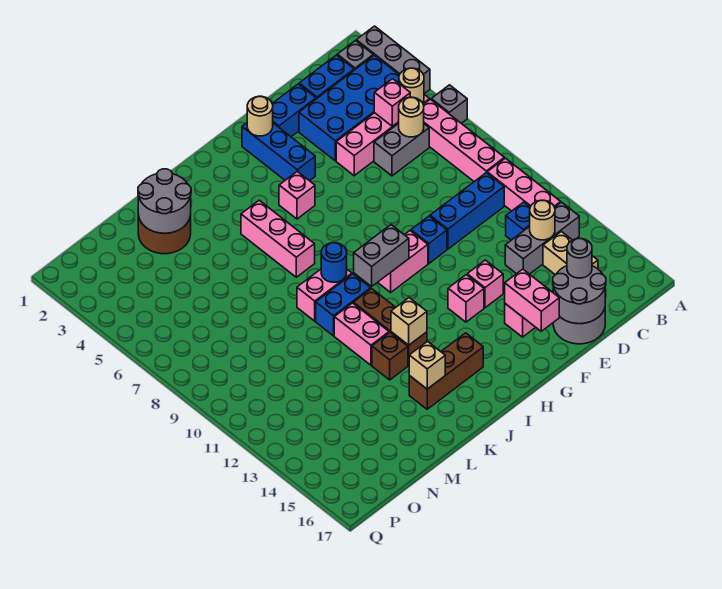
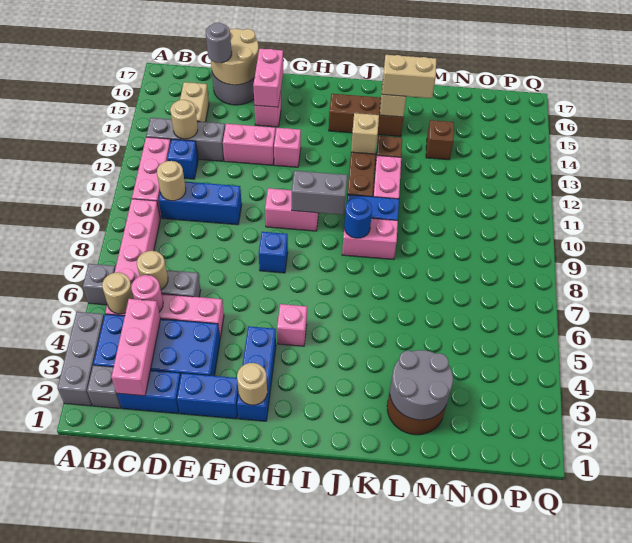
pink brick C5 level 2 -> pink round brick C5 level 2
none -> tan round brick C10 level 2
grey round brick D16:E17 level 2 -> tan round brick D16:E17 level 2
blue brick F10 level 1 -> blue brick G8 level 1
pink brick F13 level 1 -> pink brick E13:F13 level 1
pink brick J5:J7 level 1 -> pink brick C2:C4 level 2
none -> tan brick K15:L15 level 3
none -> brown brick M14 level 1

